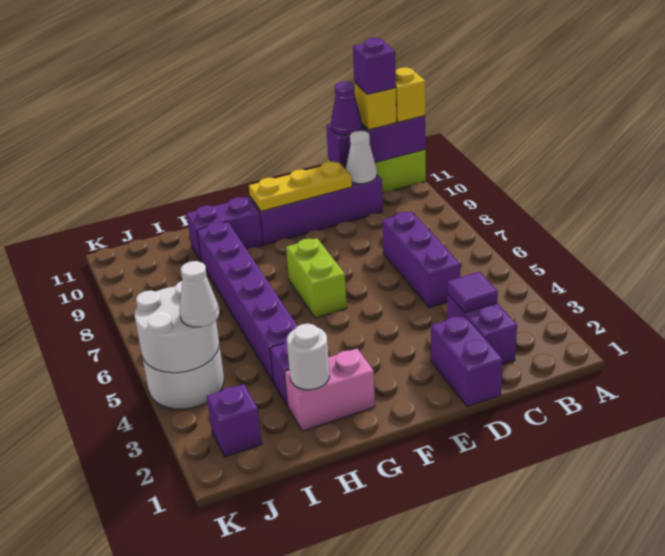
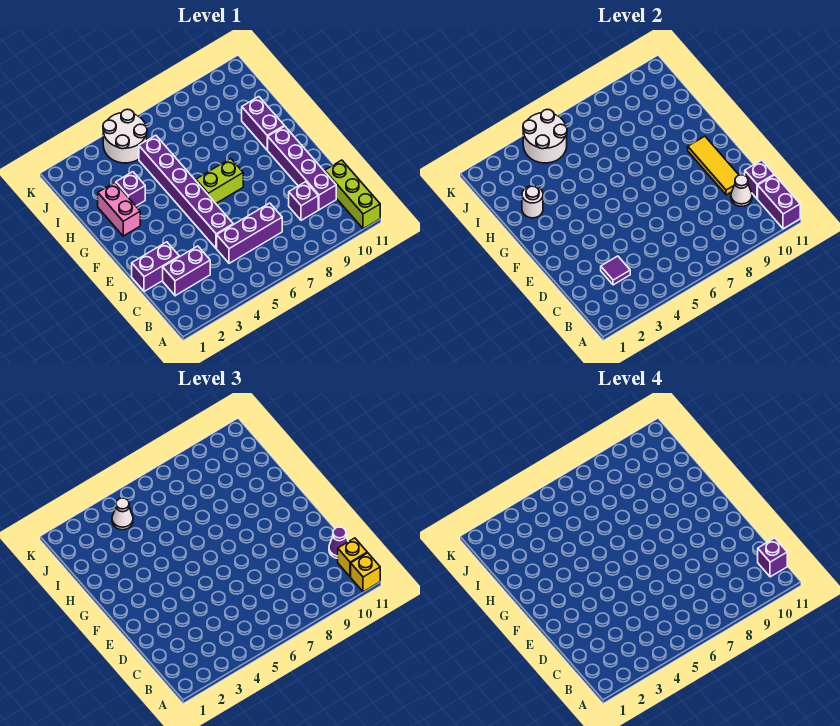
yellow plate D10:F10 level 2 -> yellow tile D10:F10 level 2
purple brick H4:H9 level 1 -> purple brick D5:I5 level 1
purple brick J2 level 1 -> purple brick C9 level 1

